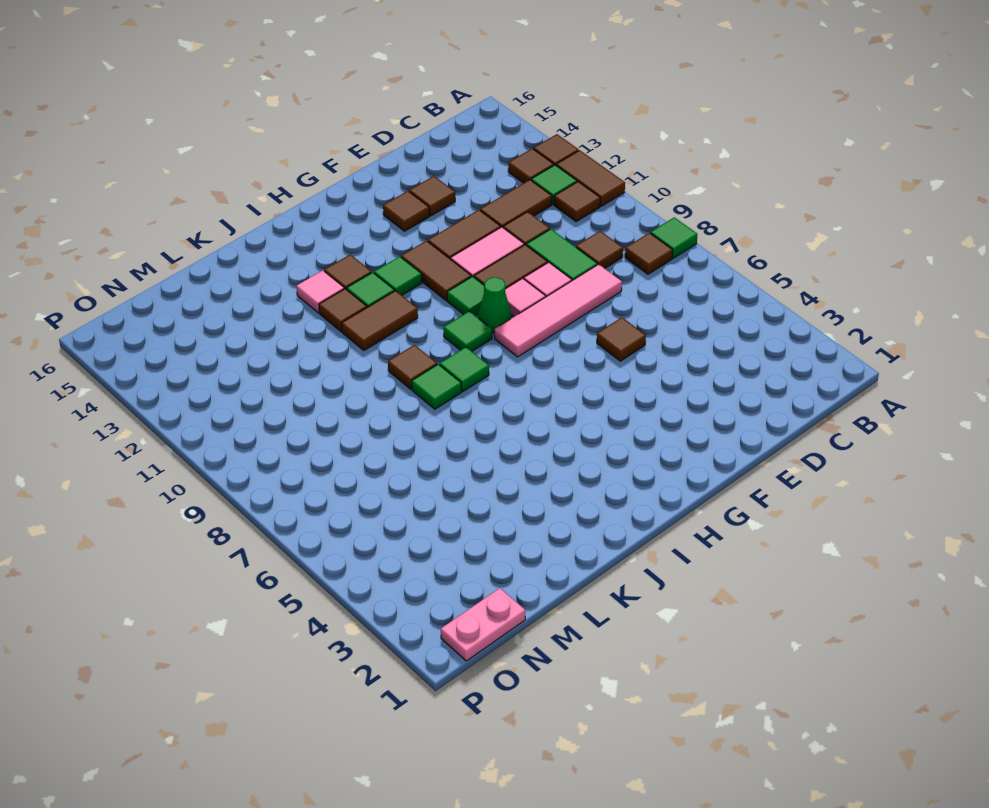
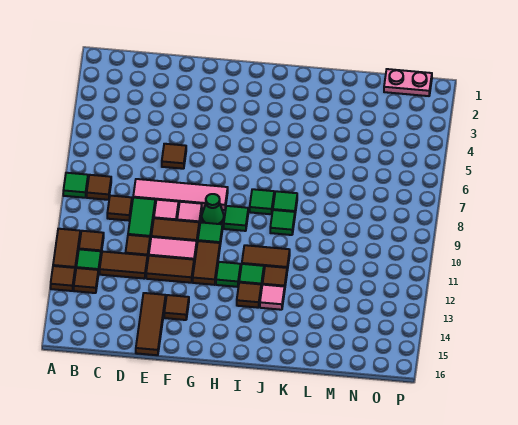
brown tile E14 level 1 -> brown tile E14:E16 level 1
brown tile J9 level 1 -> green tile J9 level 1

